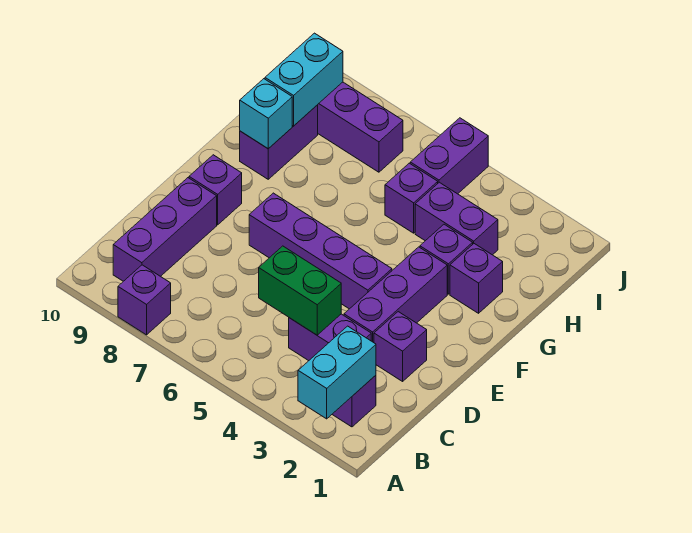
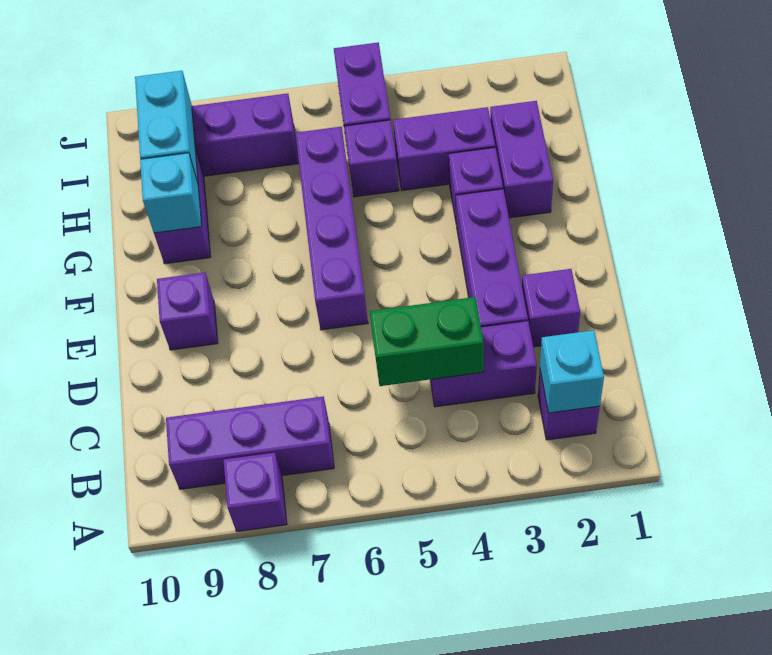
cyan brick A2:B2 level 2 -> cyan brick B2 level 2
purple brick B9:D9 level 1 -> purple brick B7:B9 level 1
purple brick E4:E7 level 1 -> purple brick E6:H6 level 1
purple brick G2 level 1 -> purple brick G2:H2 level 1

